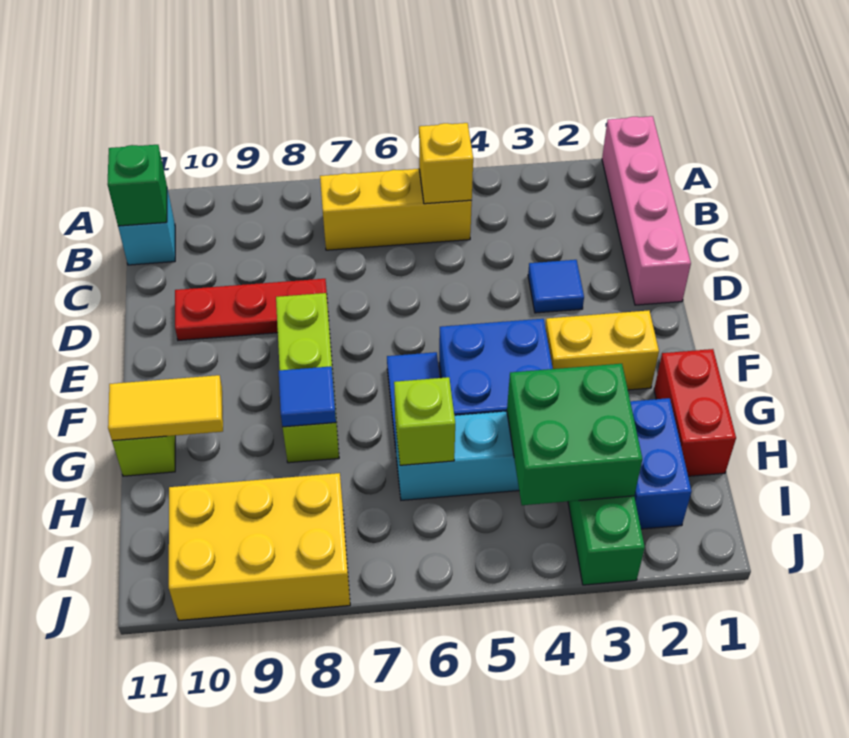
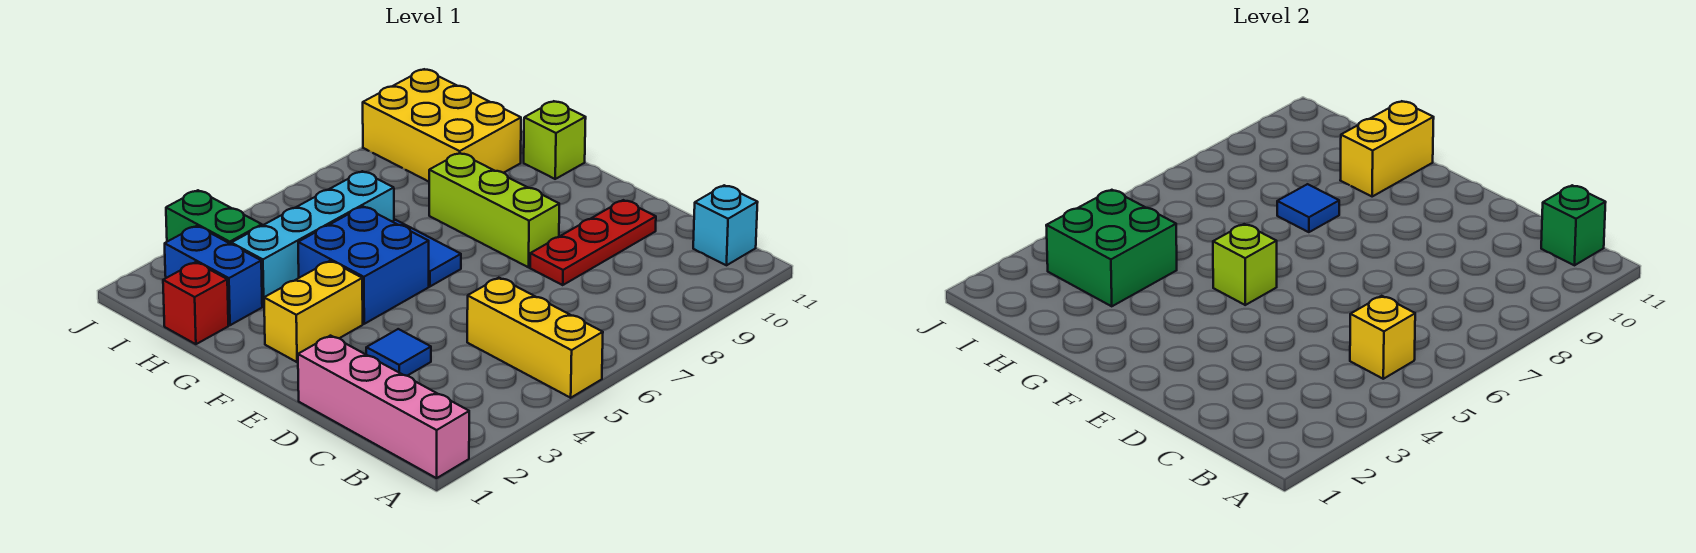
yellow brick B5:B7 level 1 -> yellow brick A5:C5 level 1
red brick G1:H1 level 1 -> red brick H1 level 1
yellow tile G10:G11 level 2 -> yellow brick G10:G11 level 2
lime brick H6 level 2 -> lime brick F5 level 2
yellow brick I8:J10 level 1 -> yellow brick H9:J10 level 1

